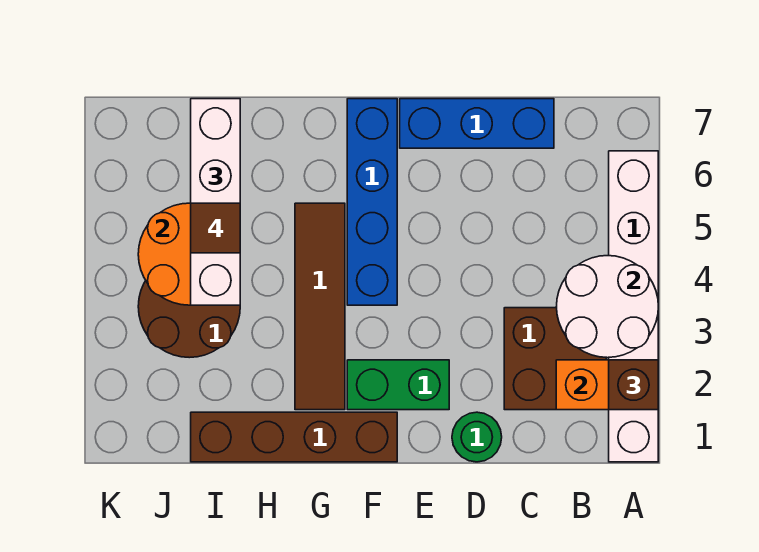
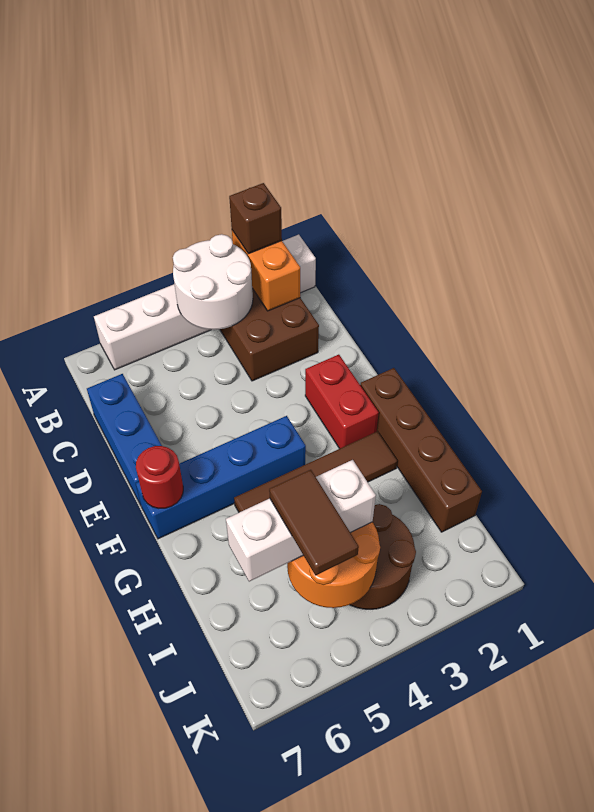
green round brick D1 level 1 -> none
green brick E2:F2 level 1 -> red brick E2:F2 level 1
none -> red round brick F7 level 2
white brick I4:I7 level 3 -> white brick I4:I6 level 3
brown tile I5 level 4 -> brown tile I5:J5 level 4

